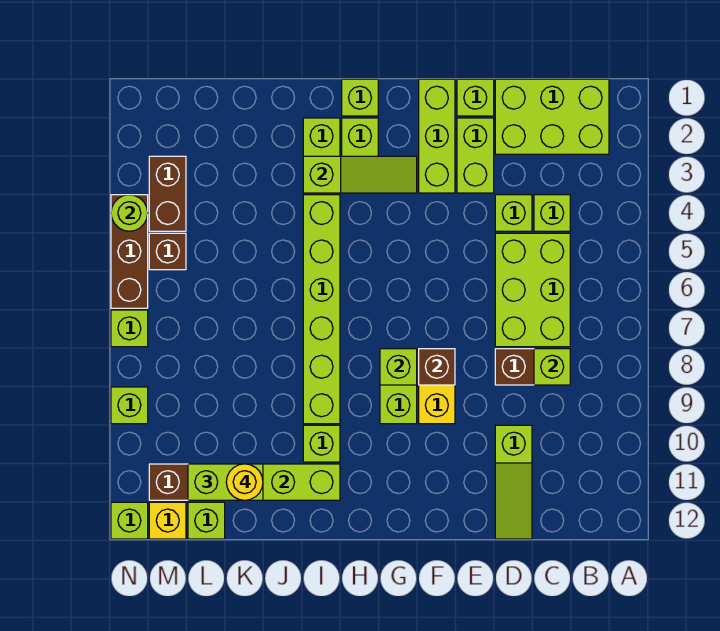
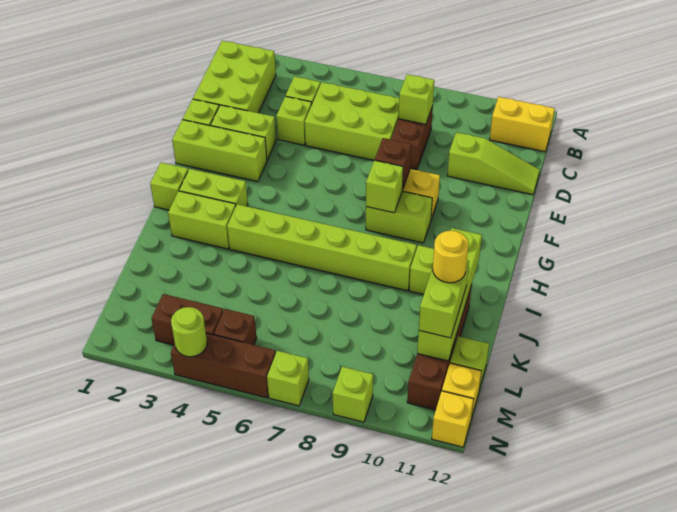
none -> yellow brick B11:B12 level 1
lime slope G3:I3 level 2 top I -> none
lime brick N12 level 1 -> yellow brick N12 level 1

